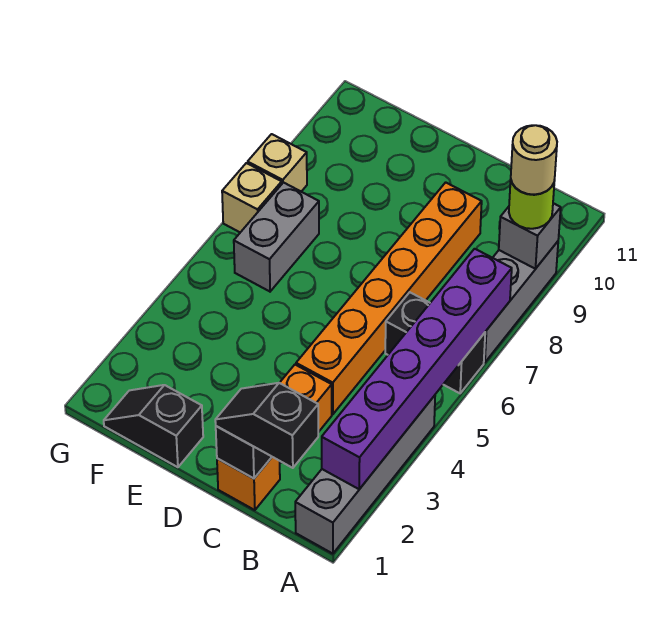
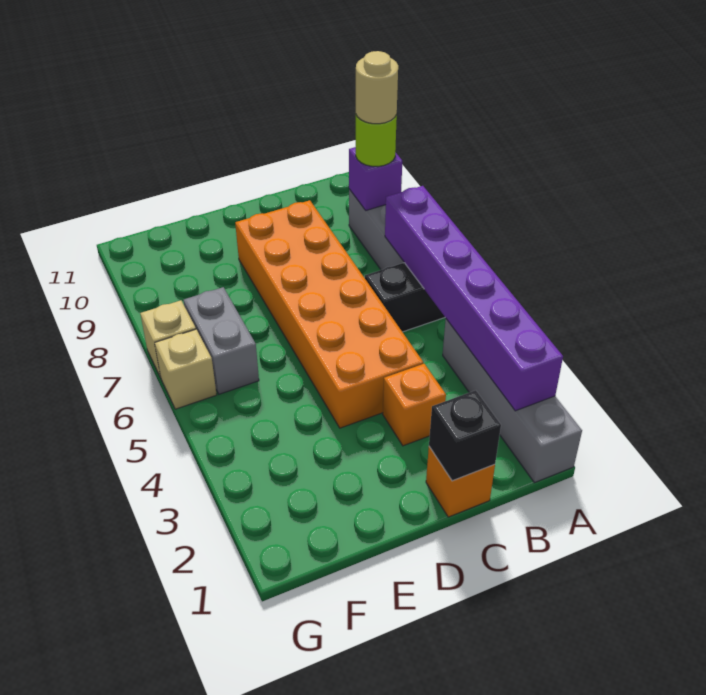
grey brick A9 level 2 -> purple brick A9 level 2
black slope B1:C1 level 3 top B -> none
orange brick C4:C9 level 1 -> orange brick C4:D9 level 1
black slope E1:F1 level 1 top E -> none
tan brick G8 level 1 -> tan brick G6 level 1

